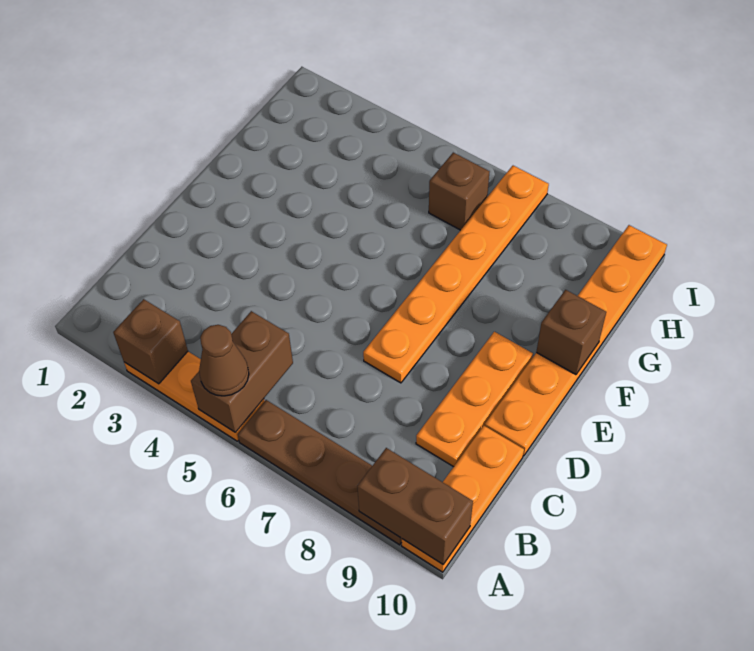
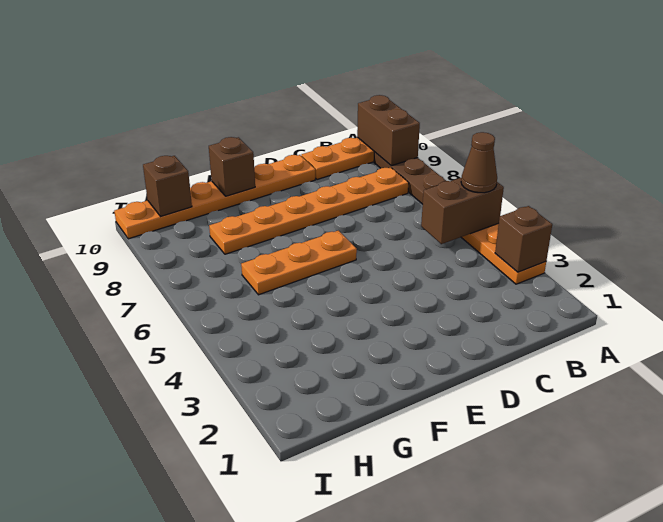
orange plate C9:E9 level 1 -> orange plate E6:G6 level 1
orange plate D7:I7 level 1 -> orange plate B8:G8 level 1
brown brick H6 level 1 -> brown brick H10 level 2

